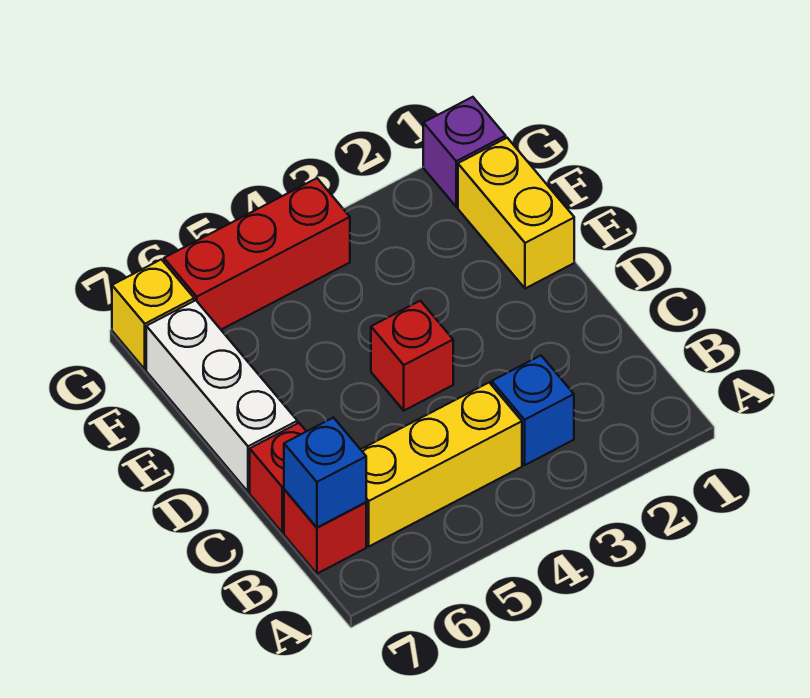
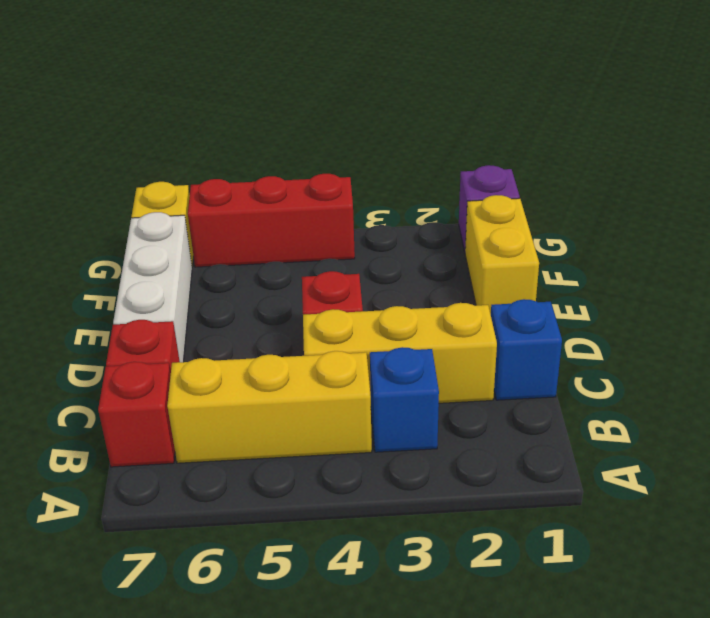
blue brick B7 level 2 -> blue brick C1 level 1
none -> yellow brick C2:C4 level 1

